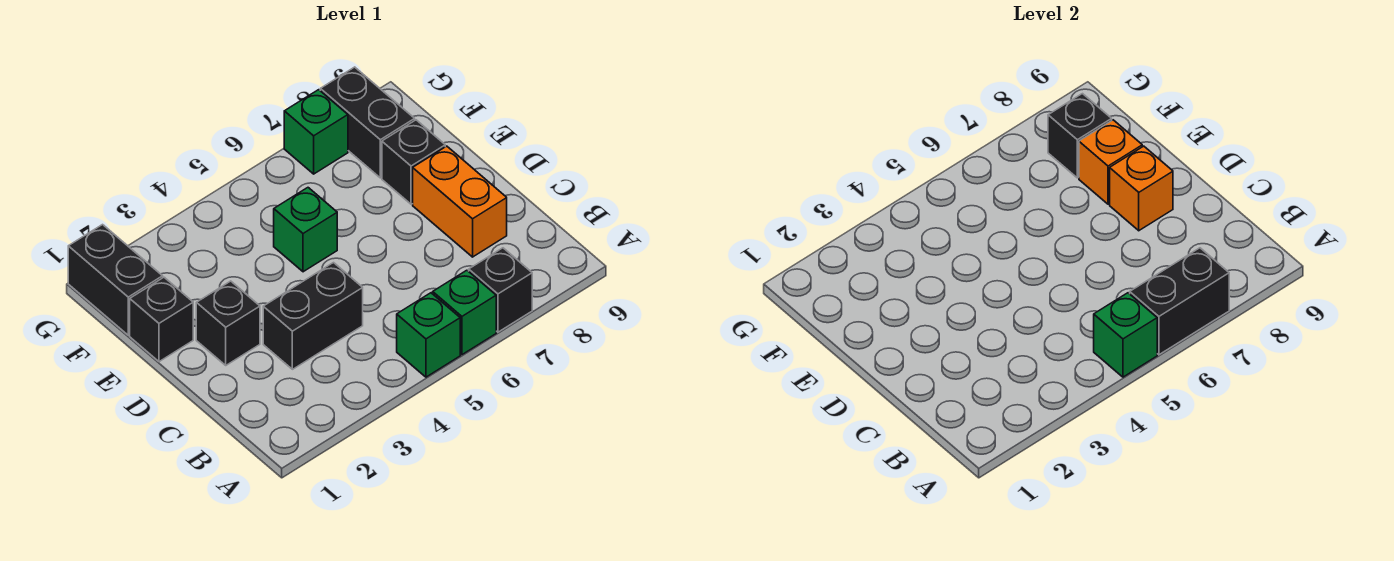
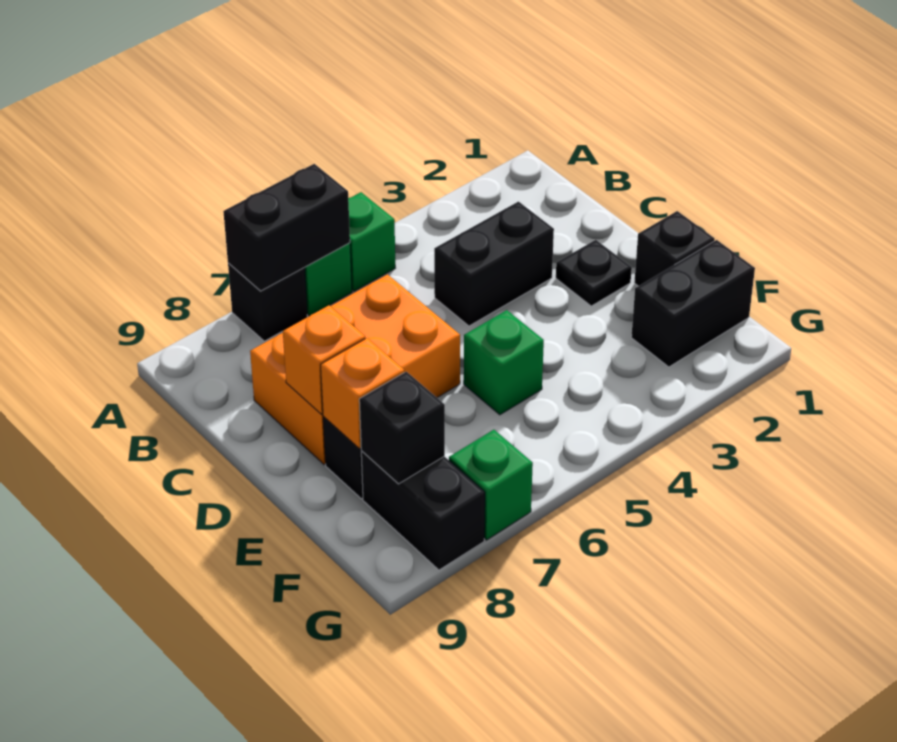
green brick A5 level 2 -> none
orange brick C8:D8 level 1 -> orange brick C6:D8 level 1
black brick D2 level 1 -> black plate D2 level 1
black brick F1:G1 level 1 -> black brick F1:F2 level 1

